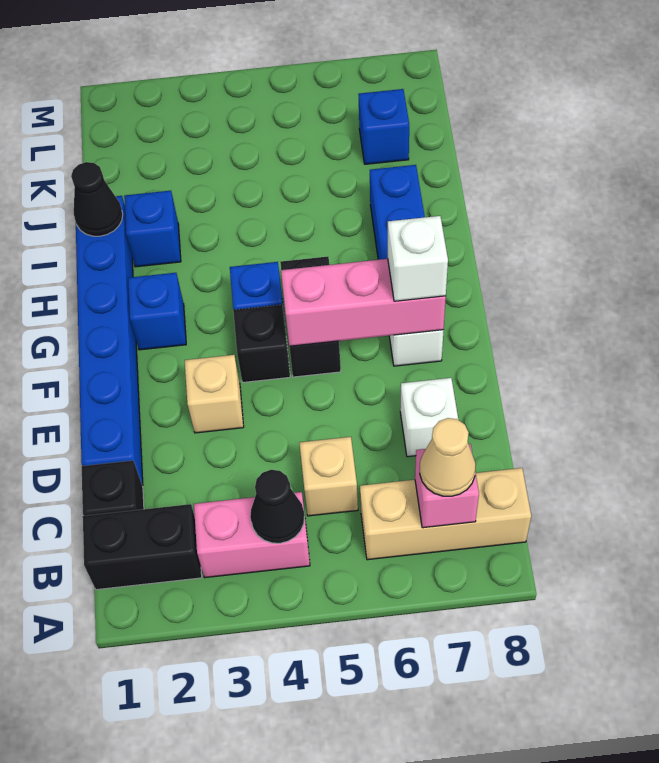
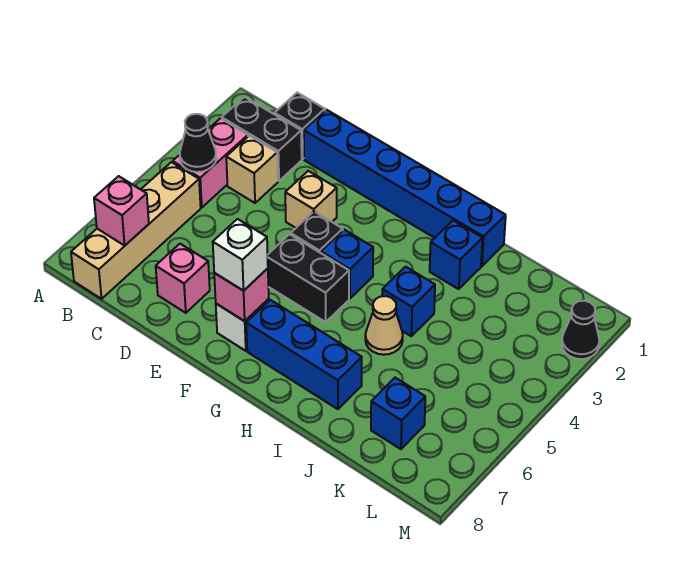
black brick B1:B2 level 1 -> black brick B2:C2 level 1
tan brick B6:B8 level 1 -> tan brick B5:B8 level 1
tan cone B7 level 3 -> tan cone I5 level 1
tan brick C5 level 1 -> tan brick C3 level 1
white brick D7 level 1 -> pink brick D7 level 1
pink brick F5:F7 level 2 -> pink brick F7 level 2
blue brick G2 level 1 -> blue brick I4 level 1
black cone I1 level 2 -> black cone M2 level 1

